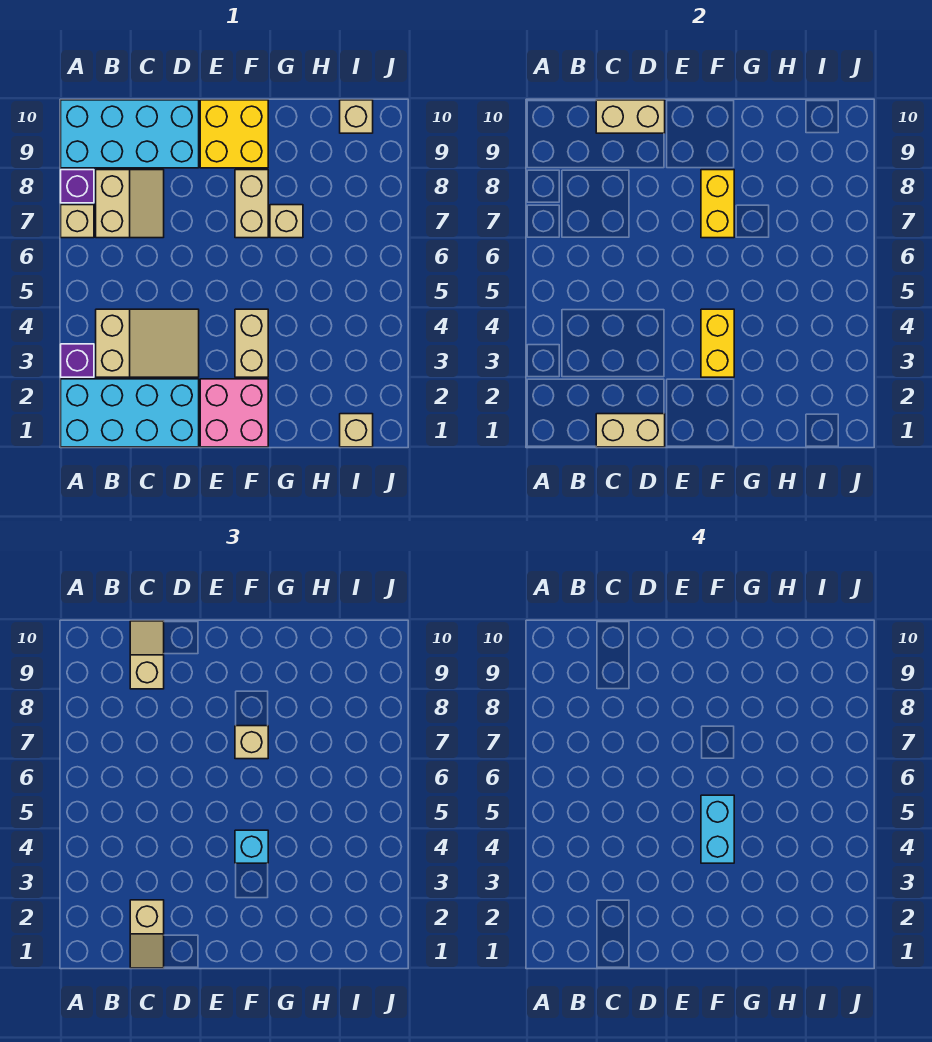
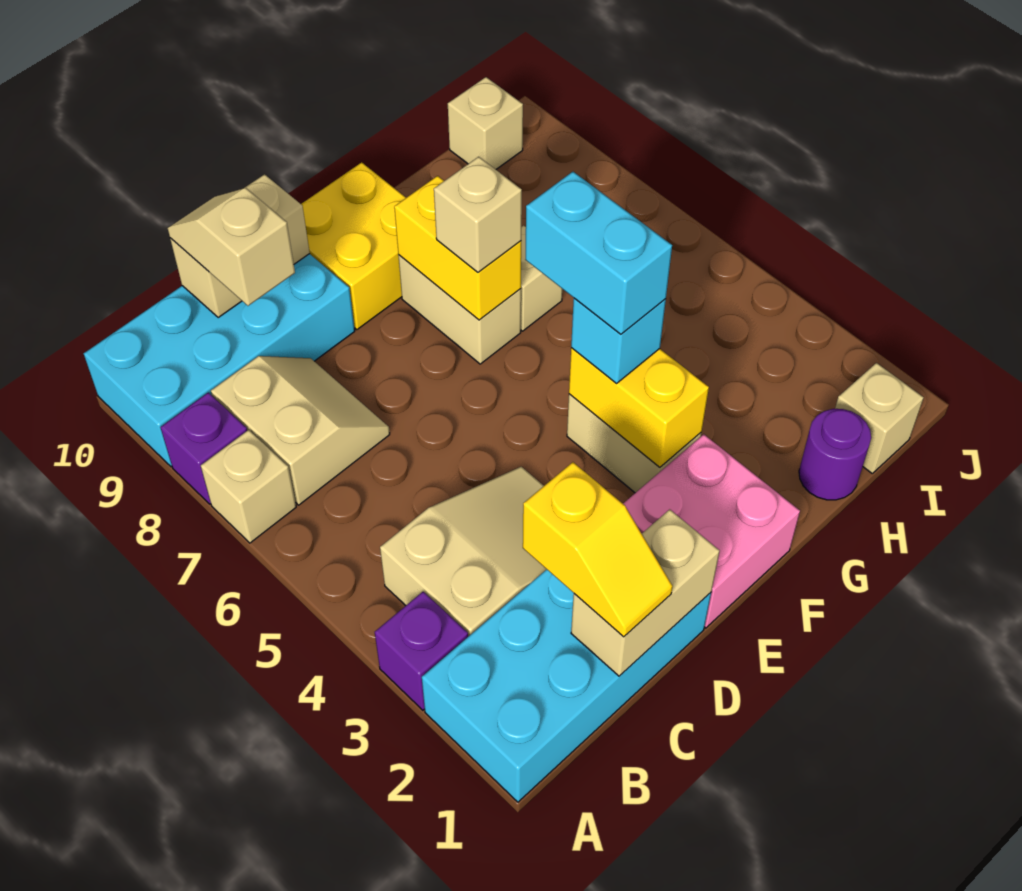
tan slope C1:C2 level 3 top 2 -> yellow slope C1:C2 level 3 top 2
none -> purple round brick H1 level 1

